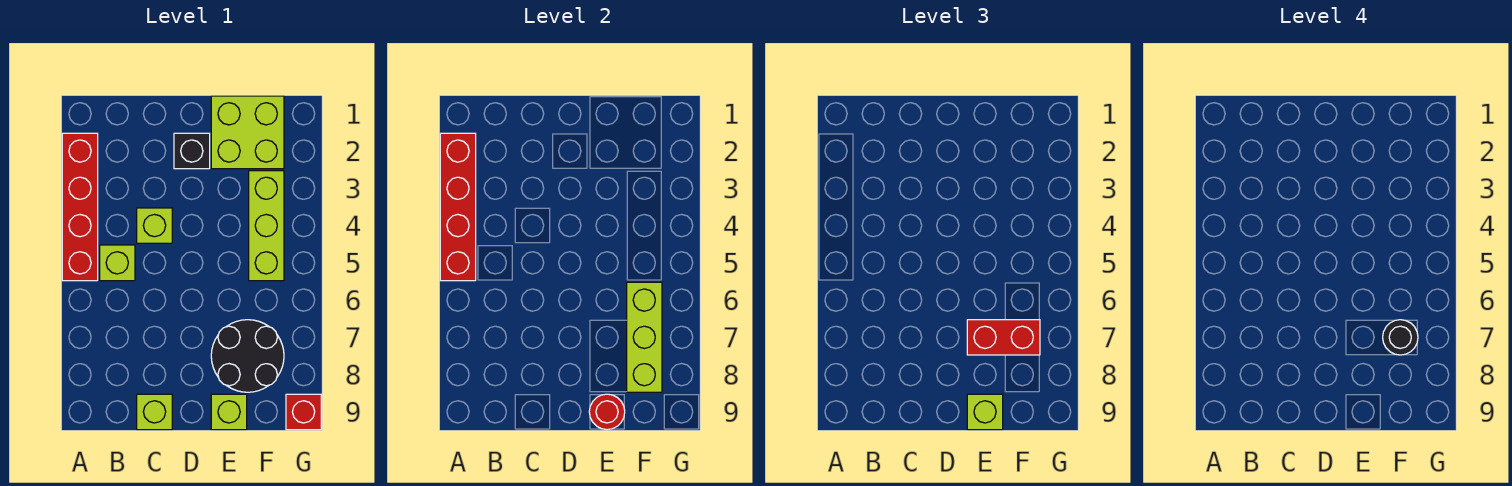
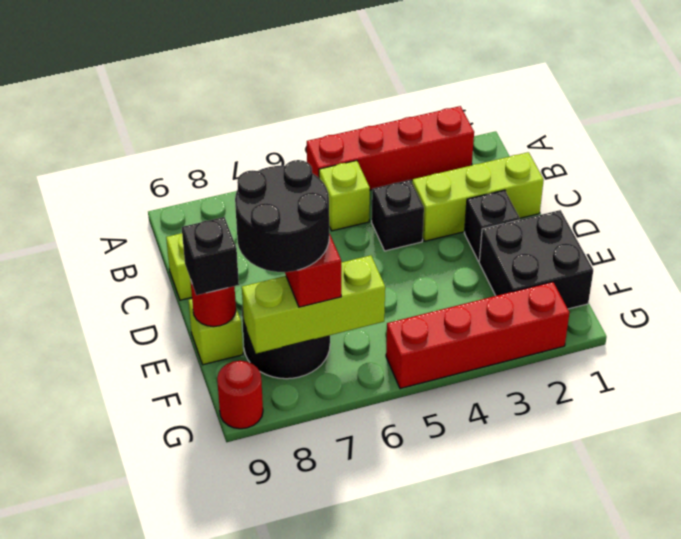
red brick A2:A5 level 2 -> red brick G2:G5 level 1
lime brick C4 level 1 -> black brick C4 level 1
lime brick E1:F2 level 1 -> black brick E1:F2 level 1
lime brick E9 level 3 -> black brick E9 level 3
lime brick F3:F5 level 1 -> lime brick C1:C3 level 1
black round brick F7 level 4 -> black round brick E7:F8 level 4
red brick G9 level 1 -> red round brick G9 level 1

